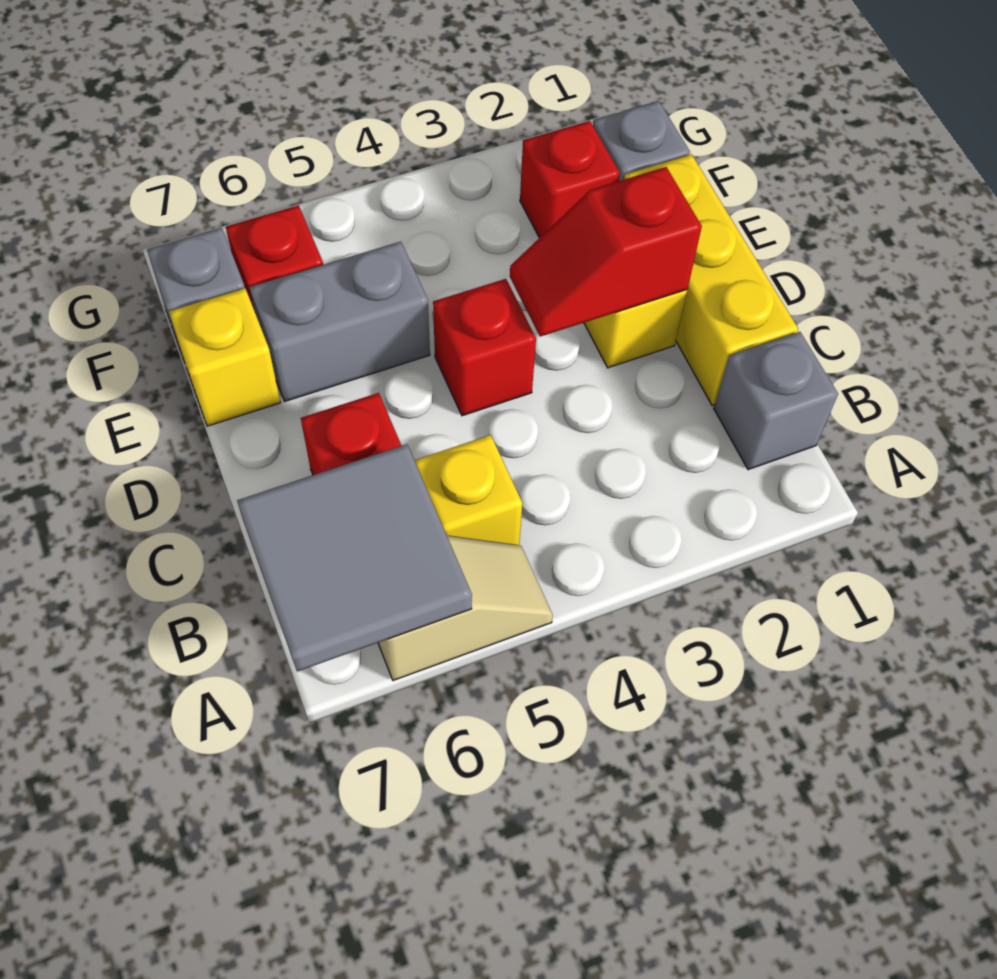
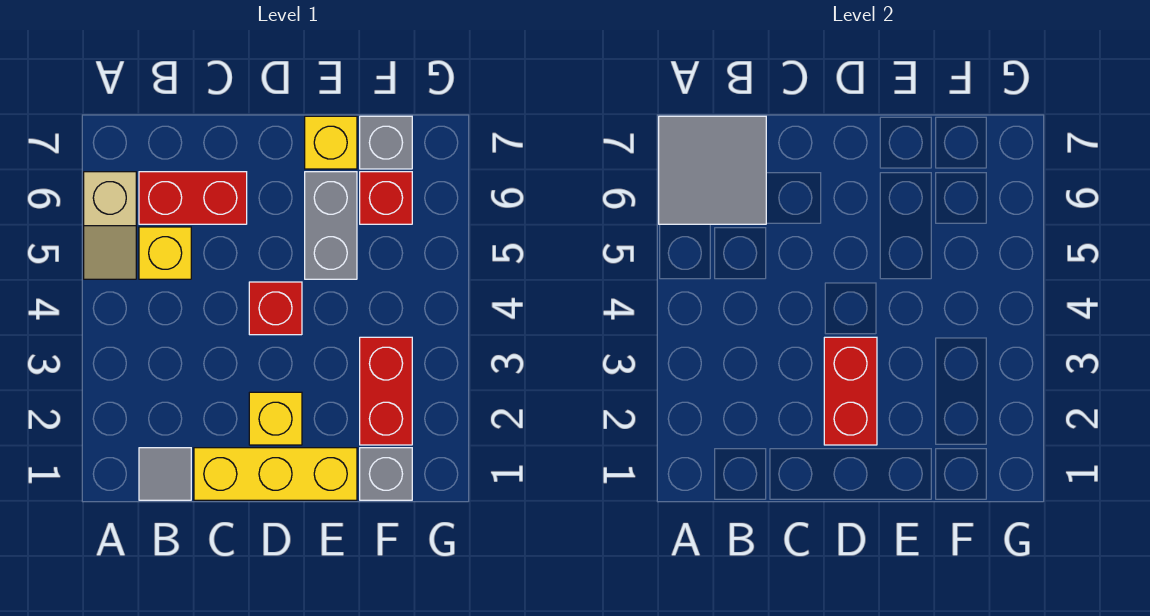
grey brick B1 level 1 -> grey tile B1 level 1
red slope D2:D3 level 2 top 2 -> red brick D2:D3 level 2
red brick F2 level 1 -> red brick F2:F3 level 1

